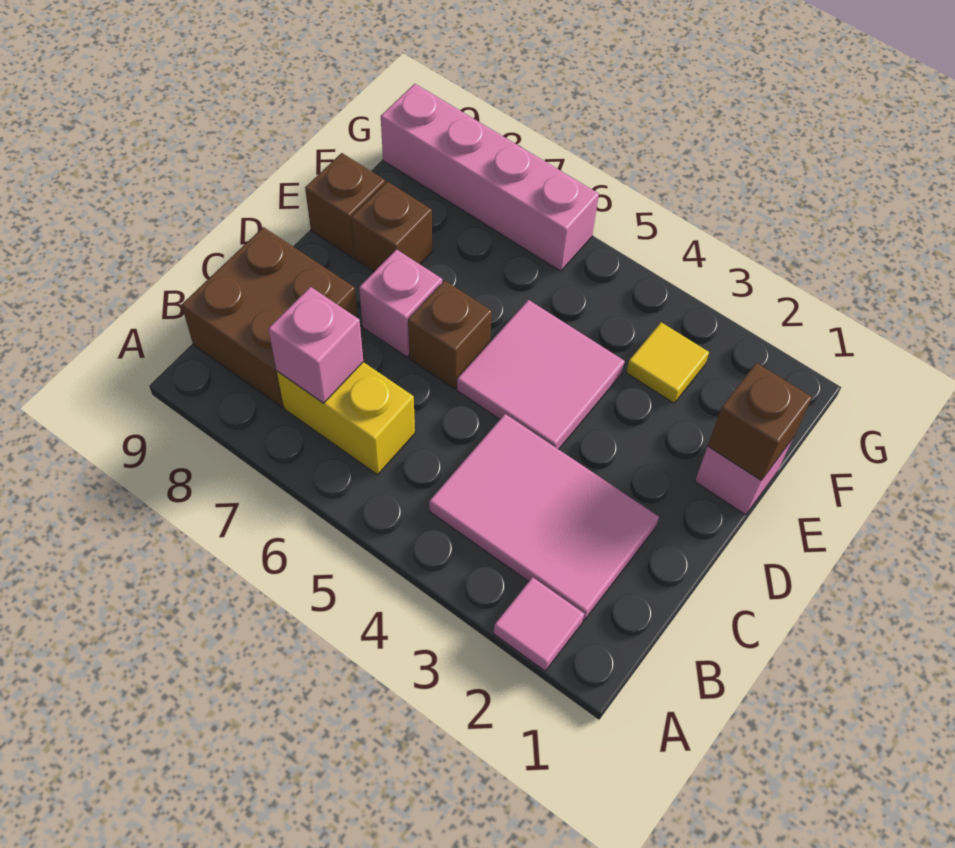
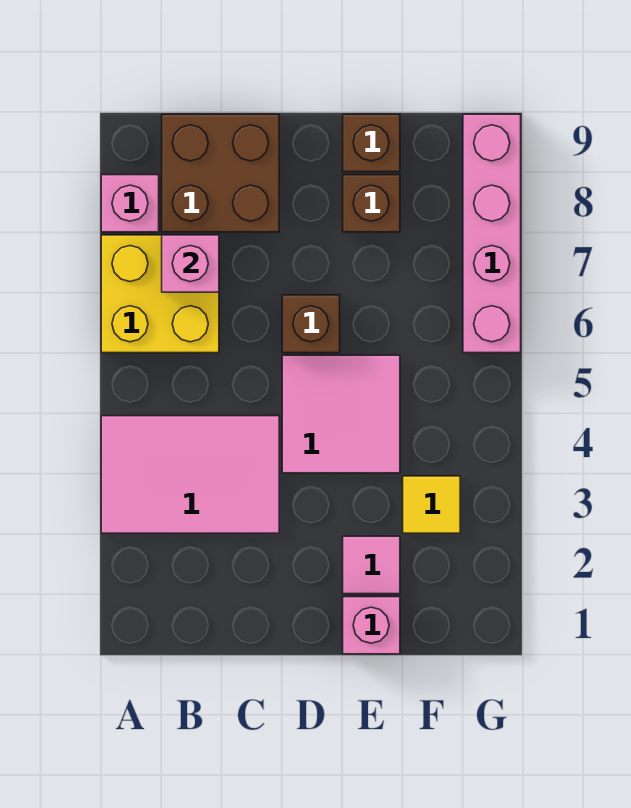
pink tile A2 level 1 -> pink tile E2 level 1
pink tile B2:C4 level 1 -> pink tile A3:C4 level 1
yellow brick B6:B7 level 1 -> yellow brick A6:B7 level 1
pink brick D7 level 1 -> pink brick A8 level 1
brown brick E1 level 2 -> none

